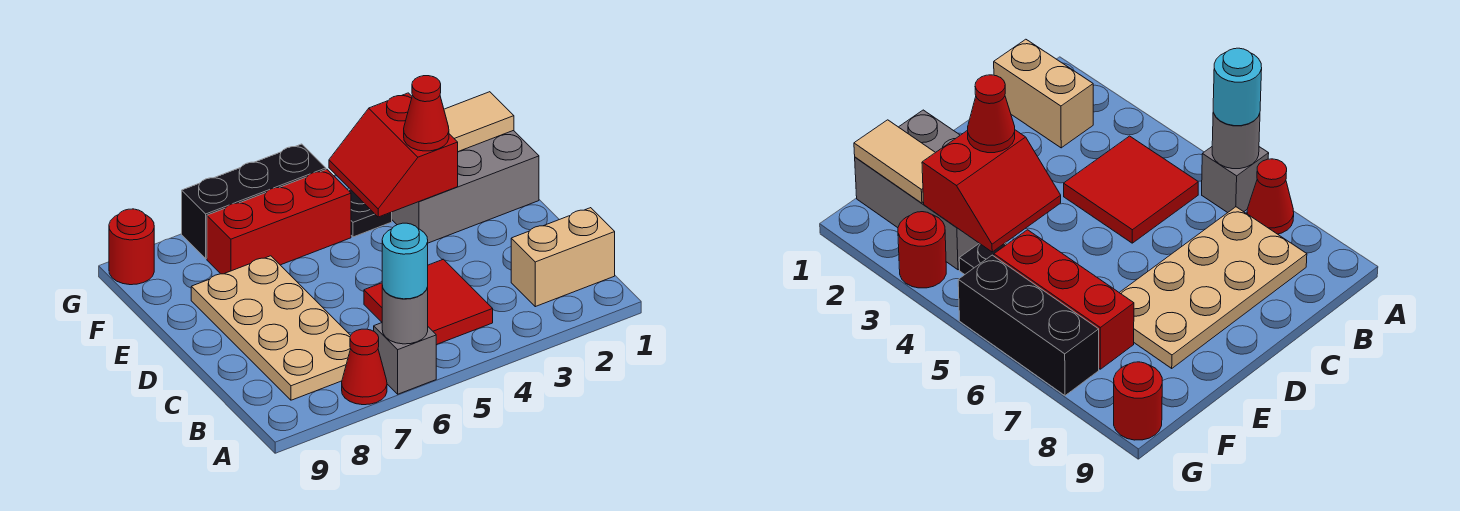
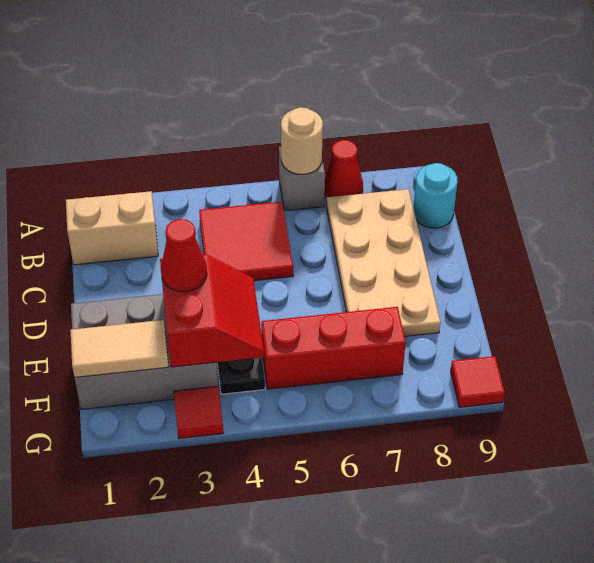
grey round brick A6 level 2 -> tan round brick A6 level 2
cyan round brick A6 level 3 -> cyan round brick B9 level 1
red round brick G3 level 1 -> red tile G3 level 1
black brick G5:G7 level 1 -> none
red round brick G9 level 1 -> red tile G9 level 1

